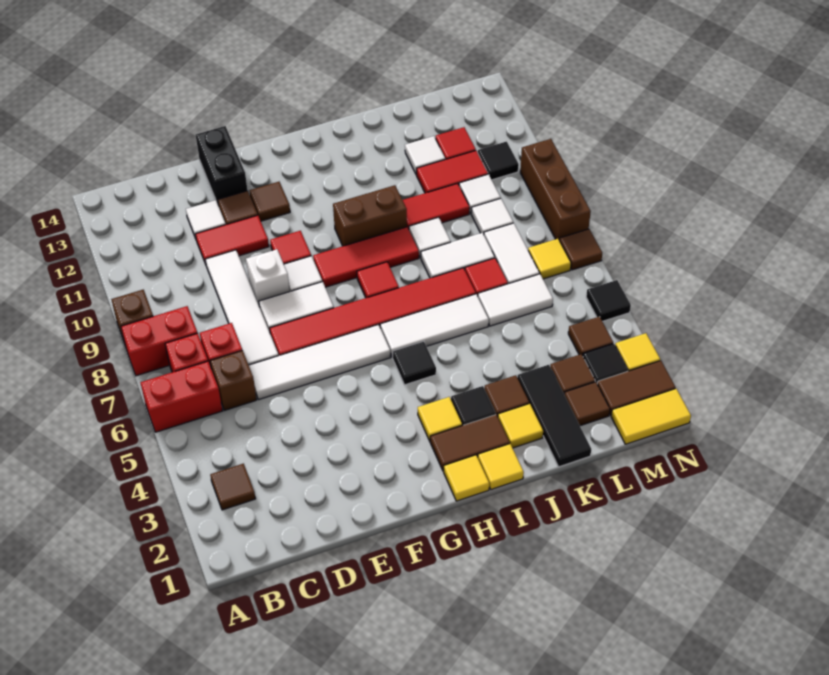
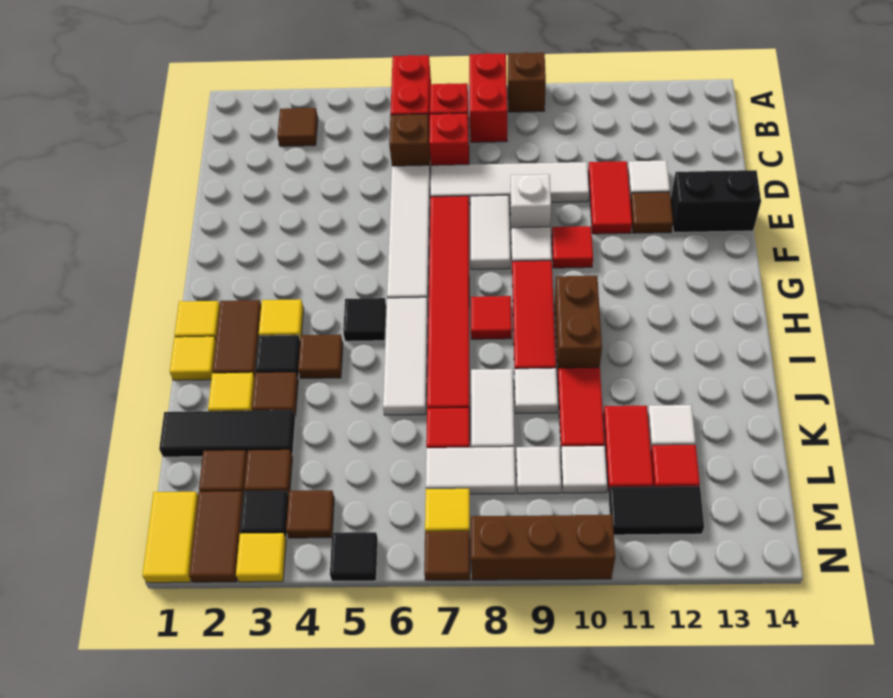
brown tile F12 level 1 -> brown tile I4 level 1
white tile K6:L6 level 1 -> none
black tile M11 level 1 -> black tile M11:M12 level 1

